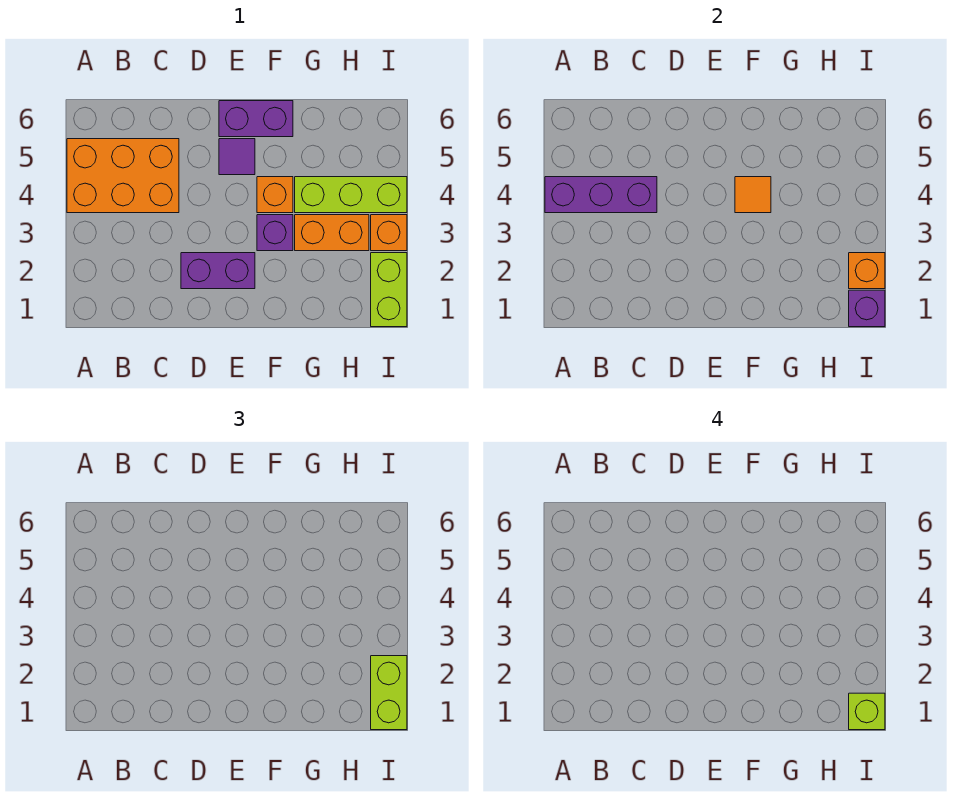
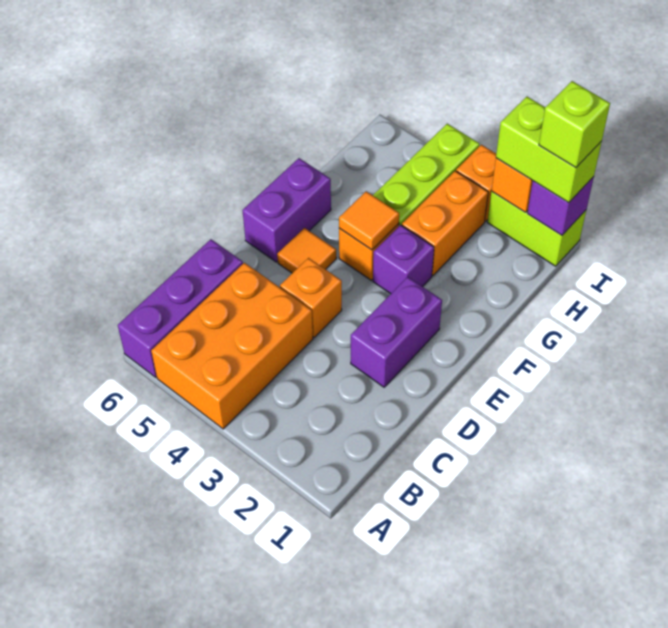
purple brick A4:C4 level 2 -> purple brick A6:C6 level 1
none -> orange brick D4 level 1
purple tile E5 level 1 -> orange tile E5 level 1

